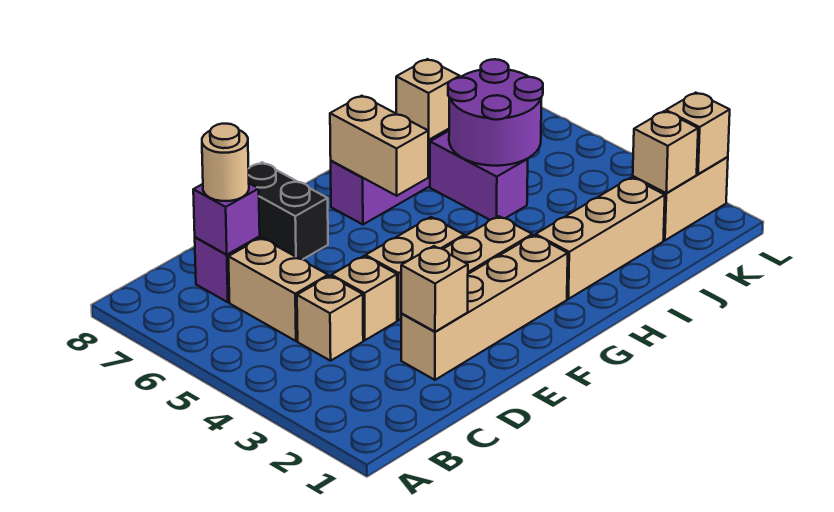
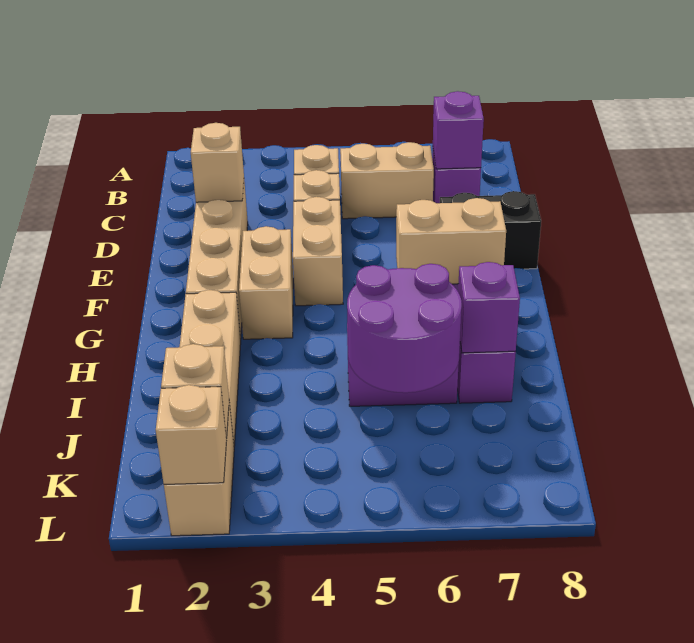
tan round brick C7 level 3 -> none
tan brick I7 level 2 -> purple brick I7 level 2

